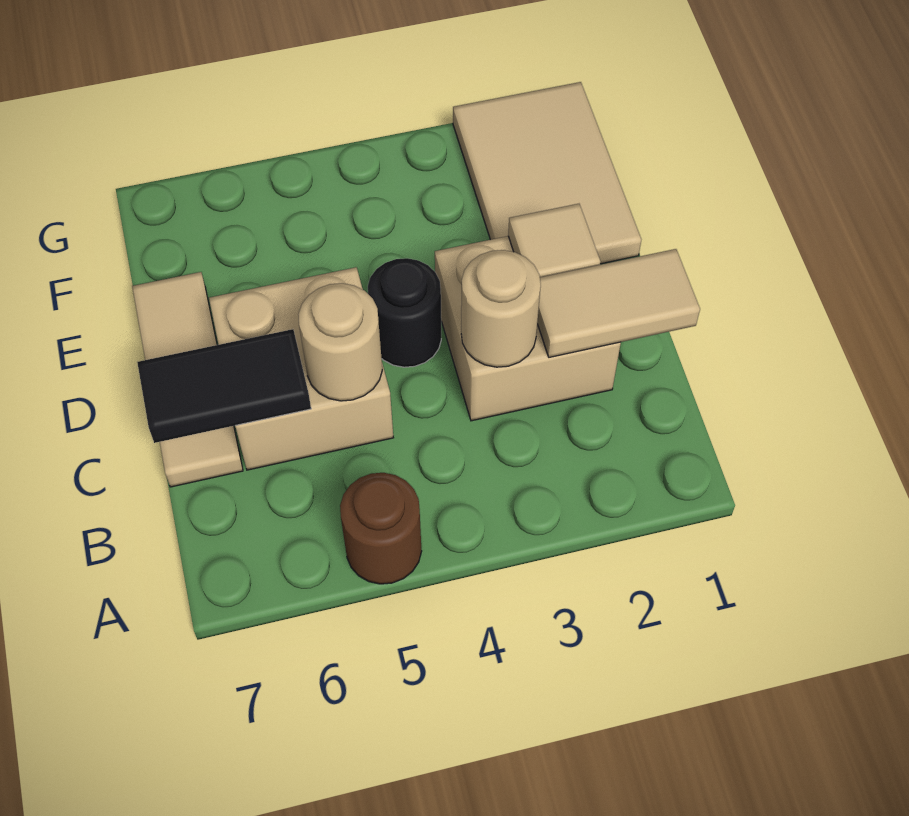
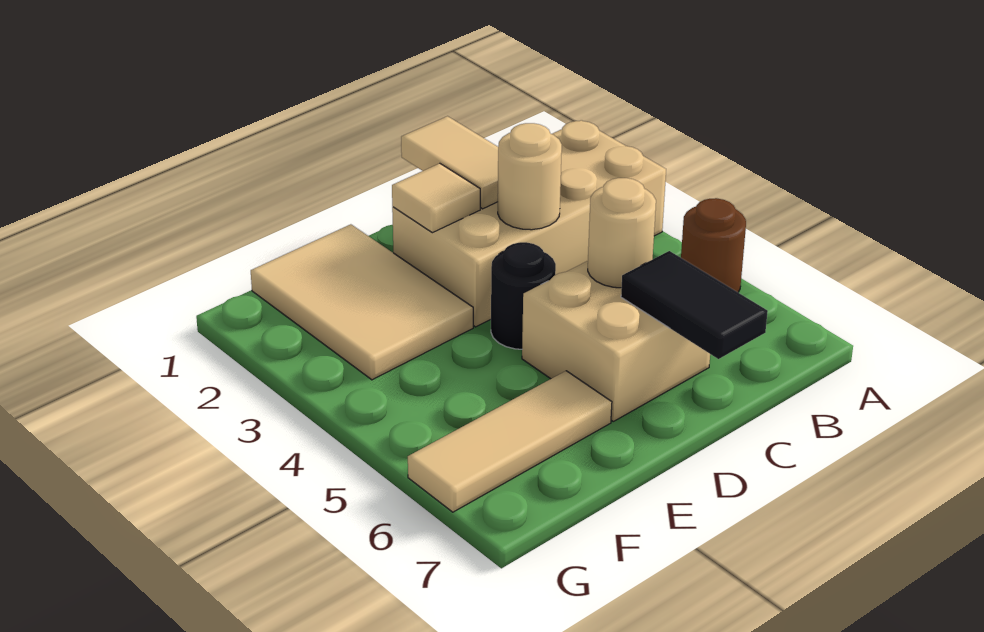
tan brick C2:D3 level 1 -> tan brick A2:D3 level 1
tan tile C7:E7 level 1 -> tan tile E6:G6 level 1
tan tile E1:G2 level 1 -> tan tile E1:F3 level 1

